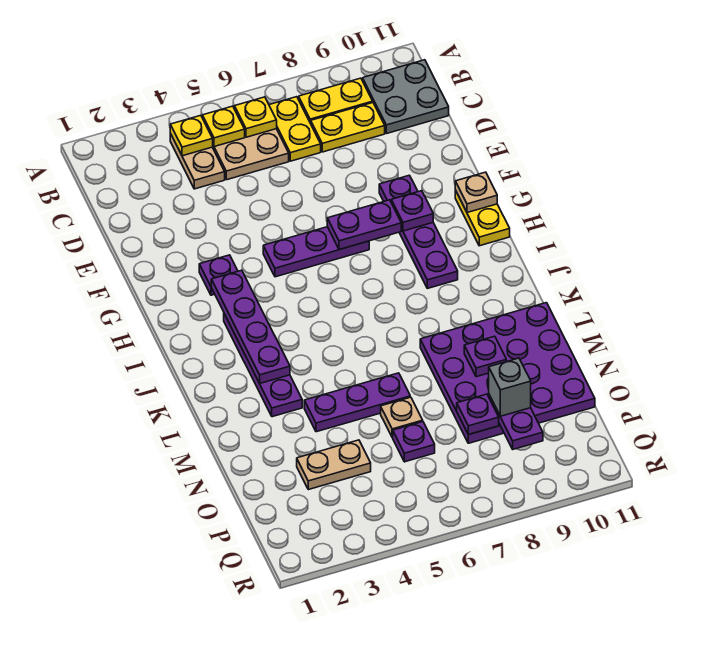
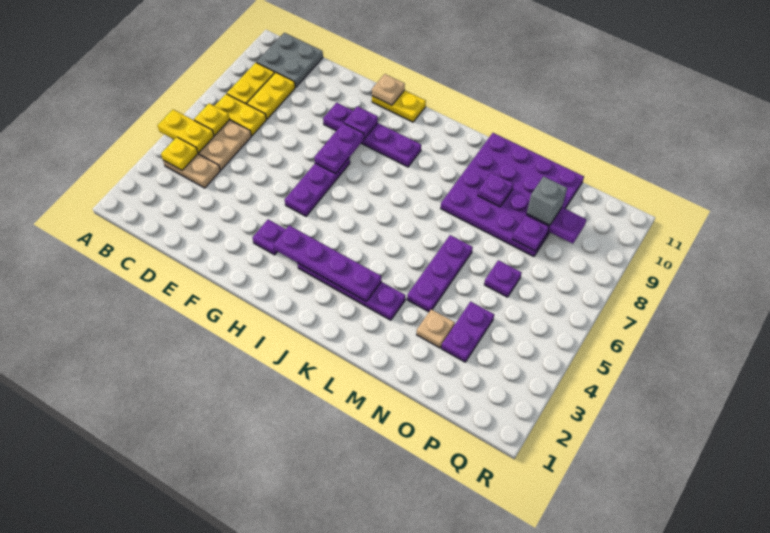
yellow plate B5 level 2 -> yellow plate A5:B5 level 2
tan plate N6 level 1 -> tan plate N3 level 1
tan plate O3:O4 level 1 -> purple plate O3:O4 level 1

